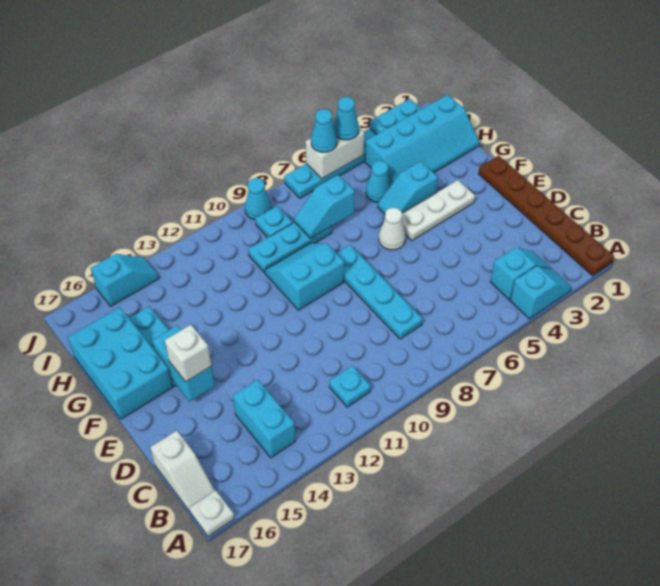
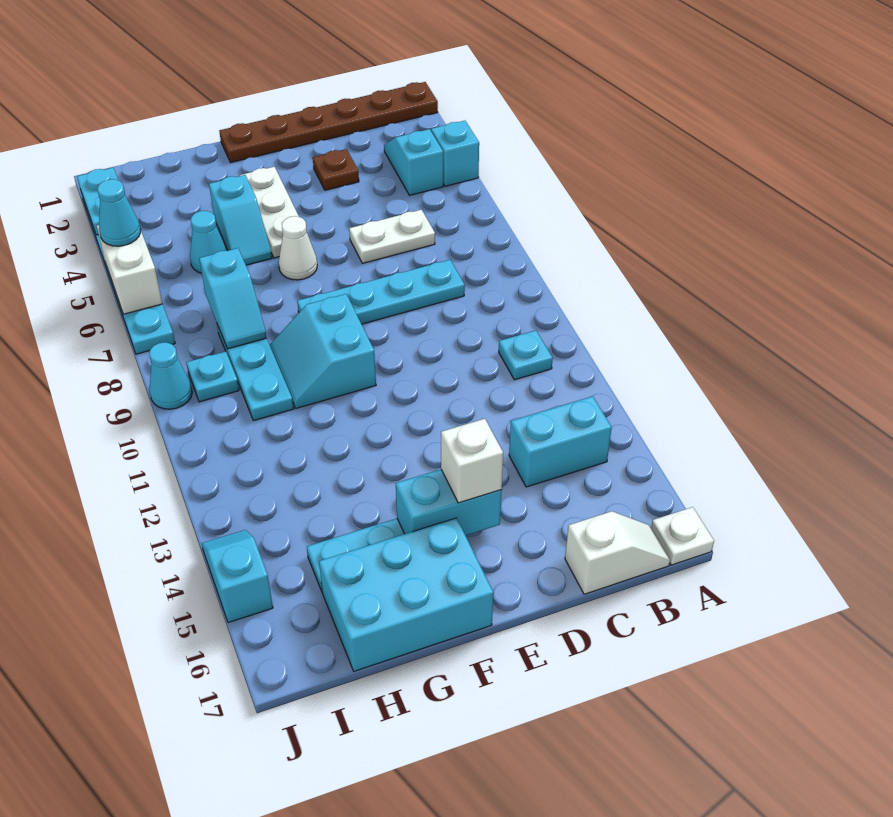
none -> white plate C6:D6 level 1
none -> brown plate D3 level 1
cyan slope H1:I4 level 1 top I -> none
cyan cone J6 level 3 -> none

